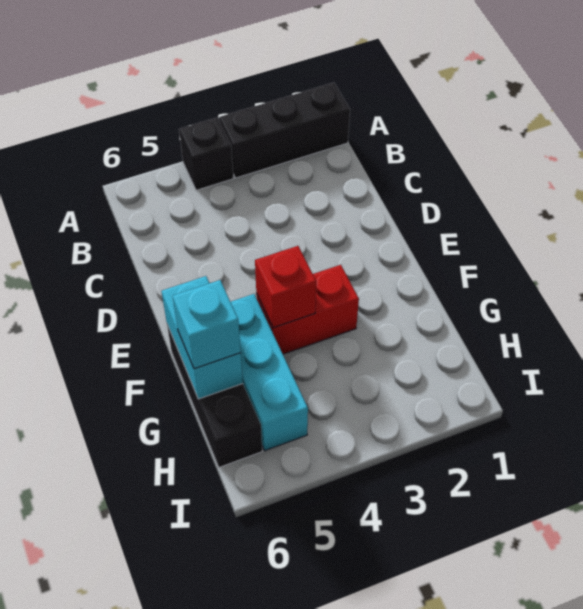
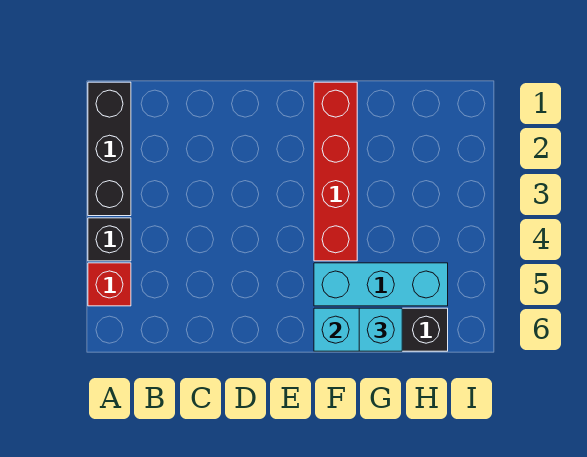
red brick F3:F4 level 1 -> red brick F1:F4 level 1
red brick F4 level 2 -> red brick A5 level 1

